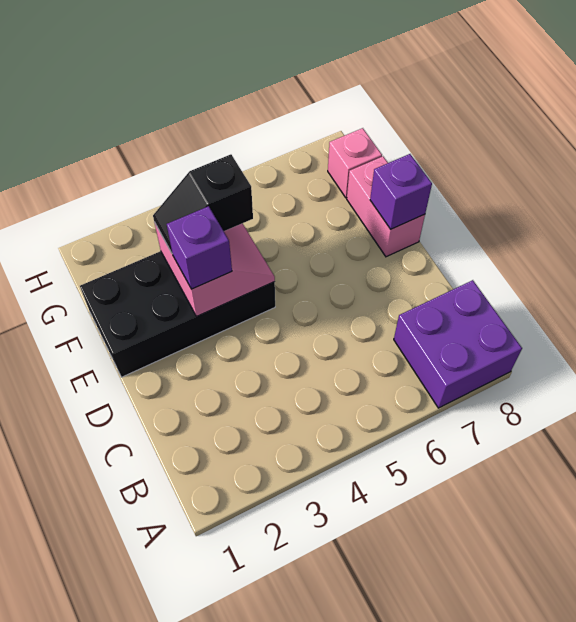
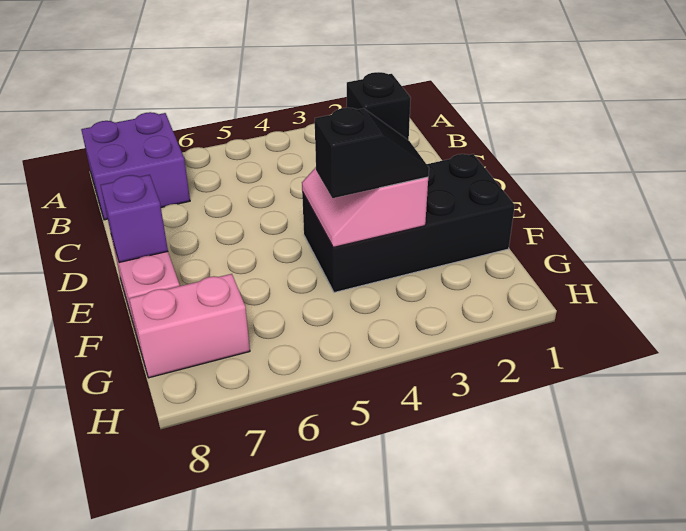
purple brick E3 level 3 -> black brick E3 level 3
pink brick G8 level 1 -> pink brick G7:G8 level 1

